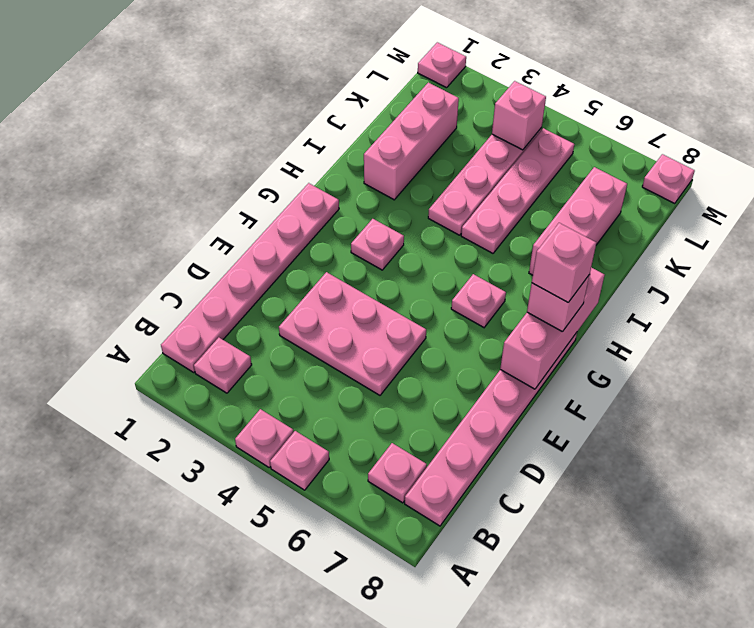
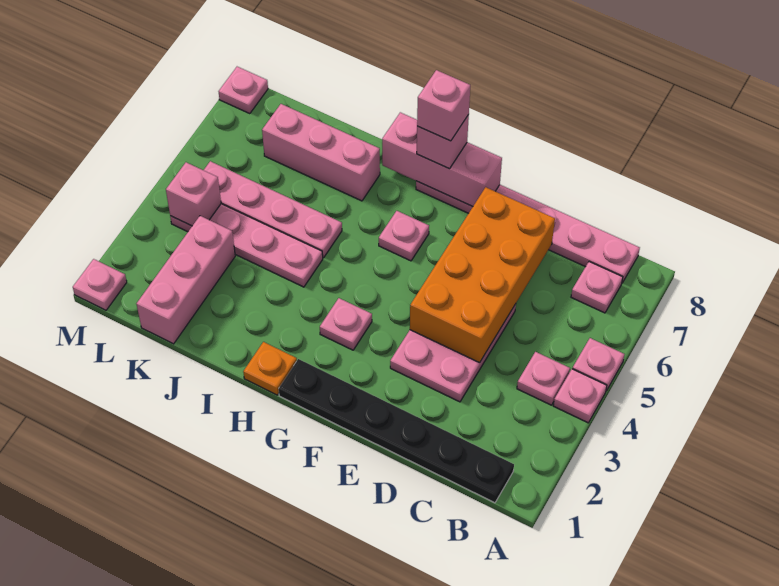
pink plate B1:G1 level 1 -> black plate B1:G1 level 1
pink plate B2 level 1 -> pink plate B4 level 1
none -> orange brick D4:E7 level 2
none -> orange plate H1 level 1
pink brick I2:K2 level 1 -> pink brick K1:K3 level 1

